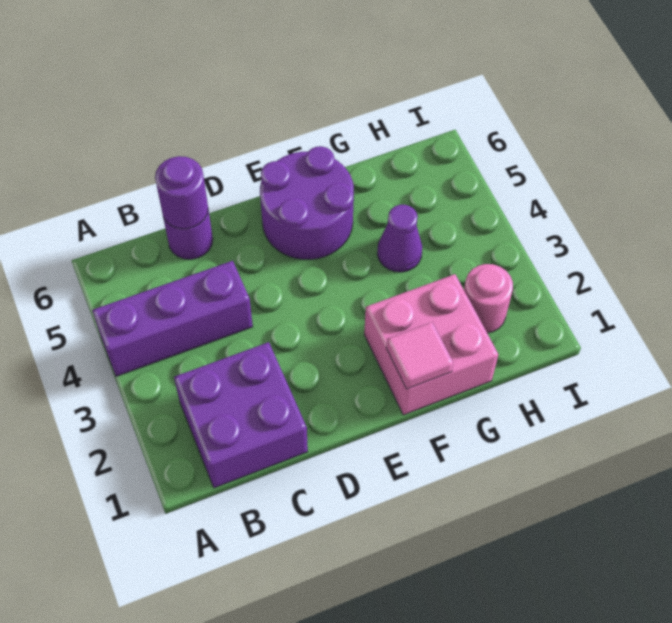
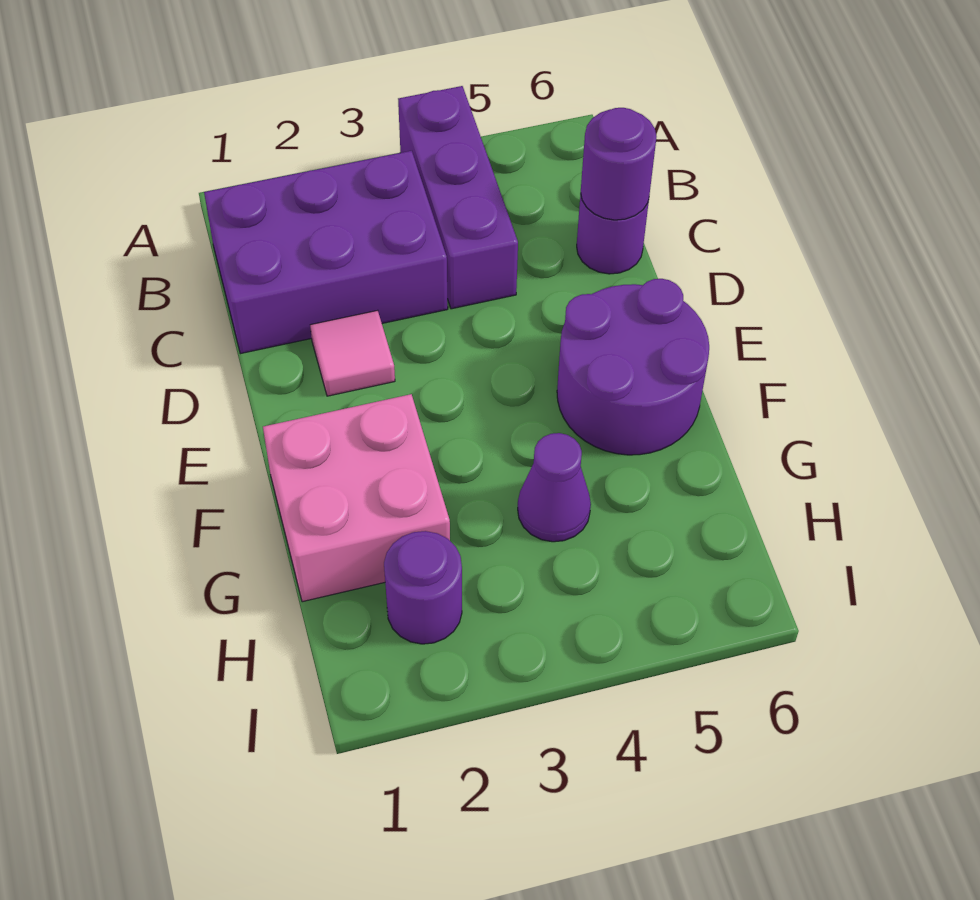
purple brick B1:C2 level 1 -> purple brick B1:C3 level 1
pink tile F1 level 2 -> pink tile D2 level 1
pink round brick H2 level 1 -> purple round brick H2 level 1

